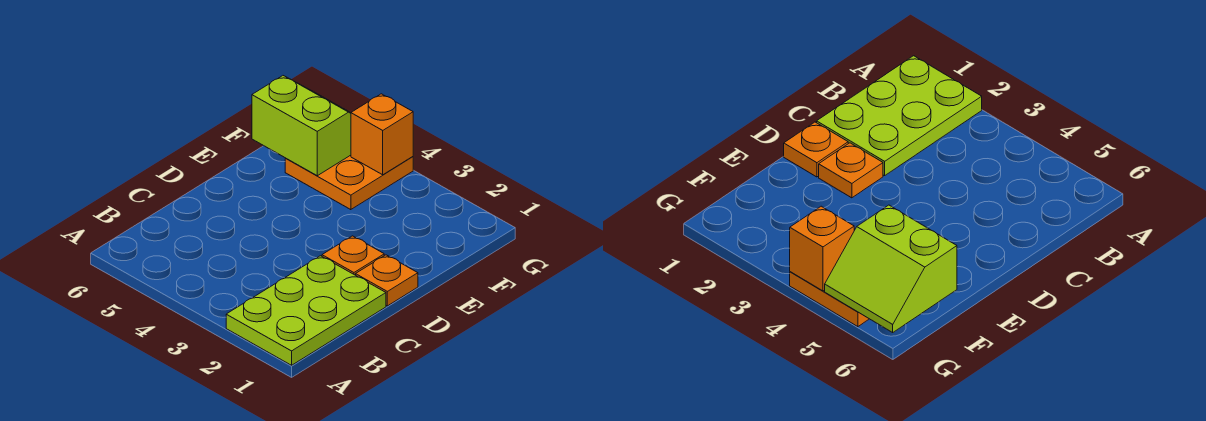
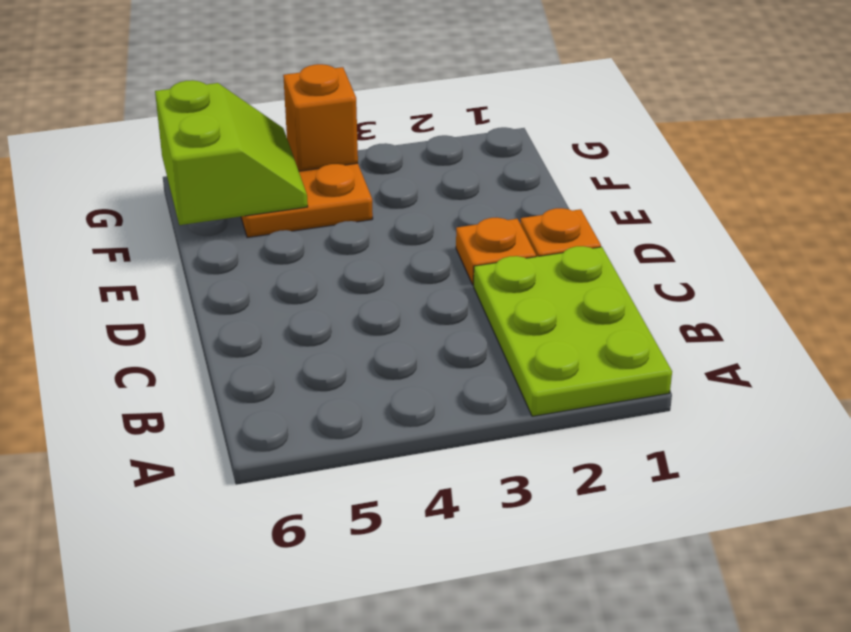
lime slope F5:G6 level 2 top F -> lime slope F5:G6 level 2 top 6

